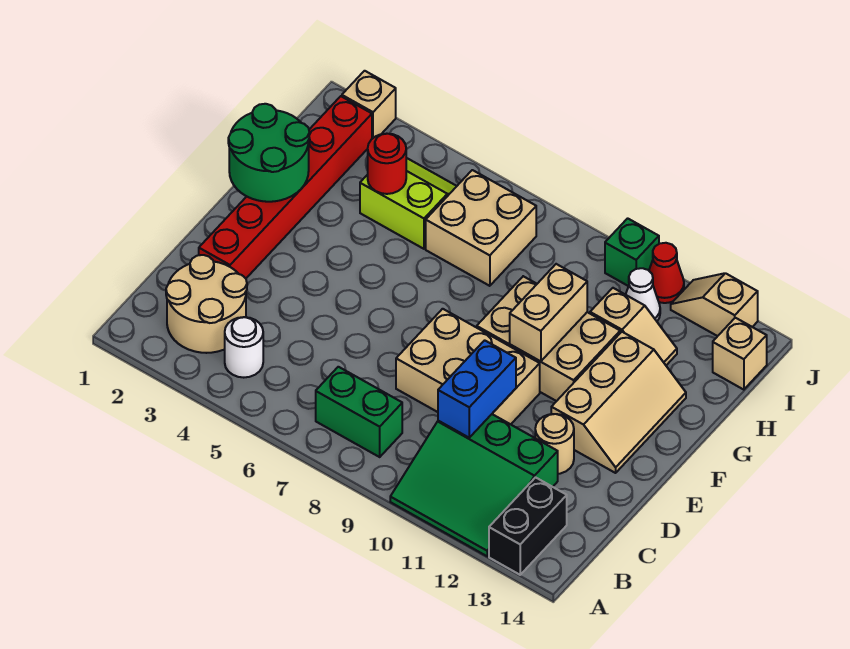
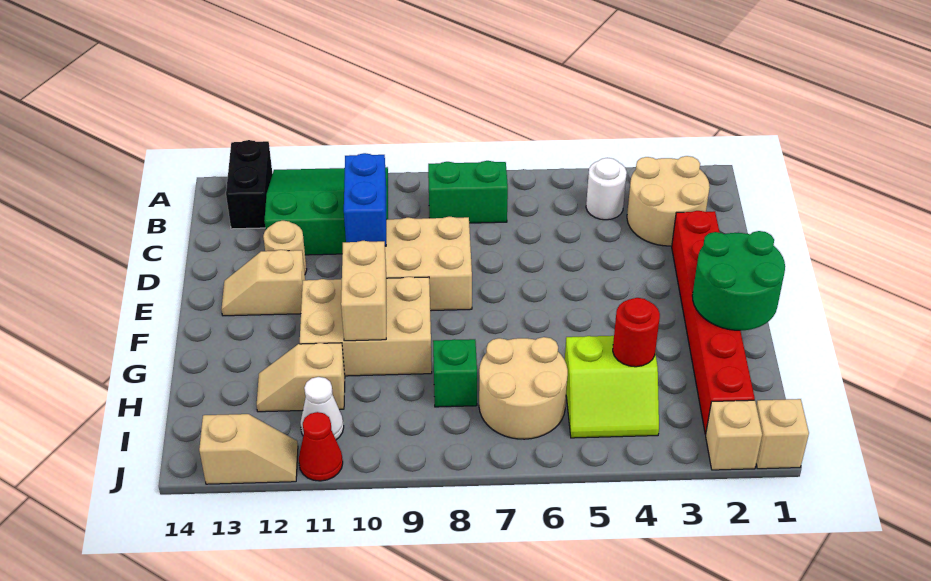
tan slope E12:G13 level 1 top 12 -> tan slope E12:E13 level 1 top 12
tan brick H6:I7 level 1 -> tan round brick H6:I7 level 1
tan brick I14 level 1 -> tan brick J1 level 1
green brick J10 level 1 -> green brick H8 level 1

